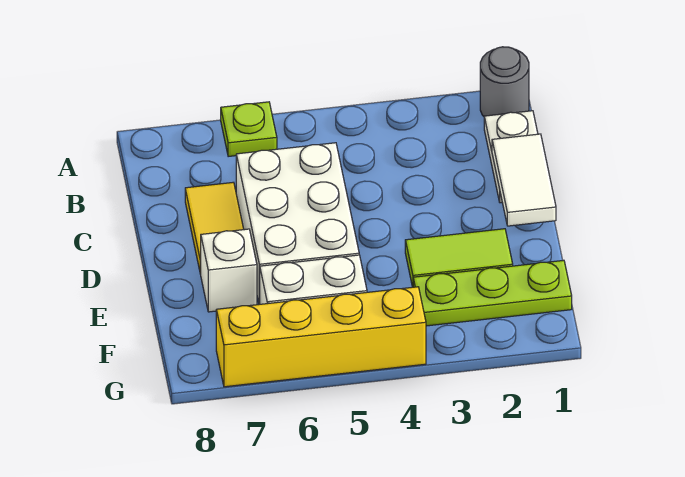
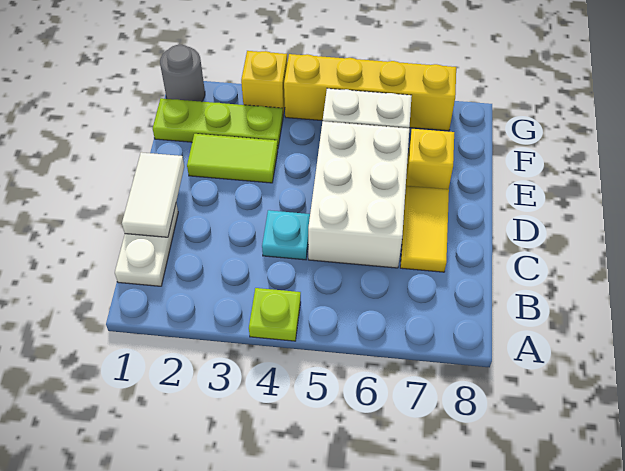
grey round brick A1 level 1 -> grey round brick G1 level 1
lime plate A6 level 1 -> lime plate A4 level 1
none -> cyan plate C4 level 1
white brick E7 level 1 -> yellow brick E7 level 1
none -> yellow brick G3 level 1

